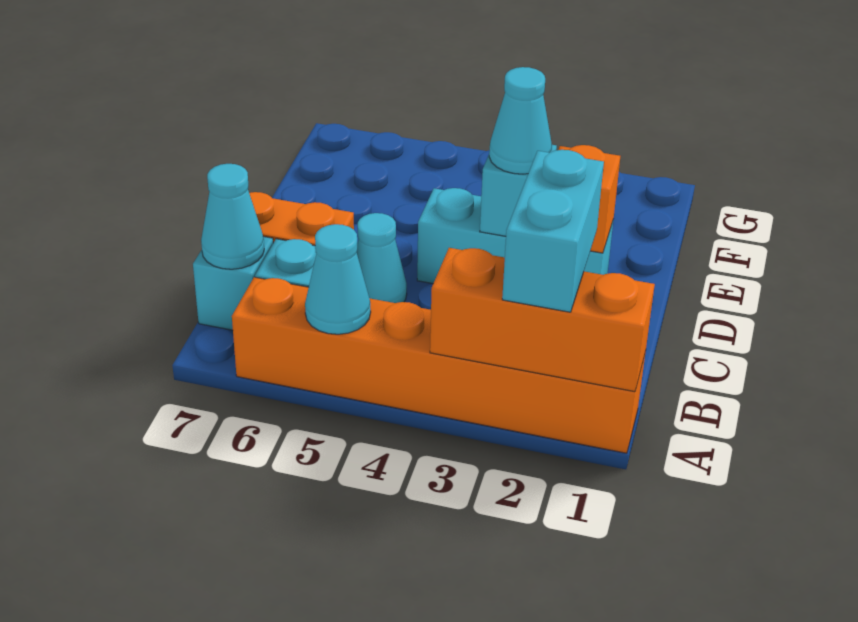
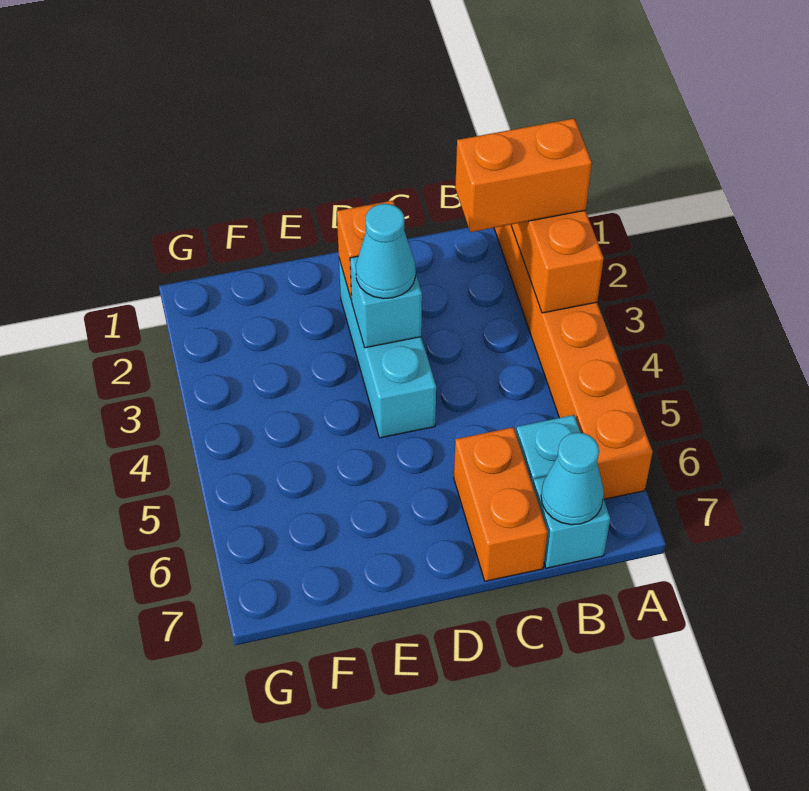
cyan brick A2:B2 level 3 -> orange brick A2:B2 level 3
cyan cone A5 level 2 -> none
cyan cone C5 level 1 -> none

